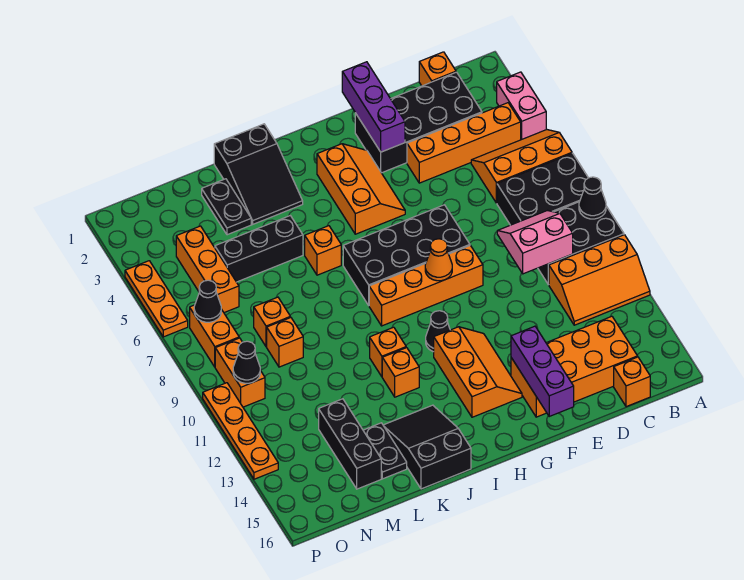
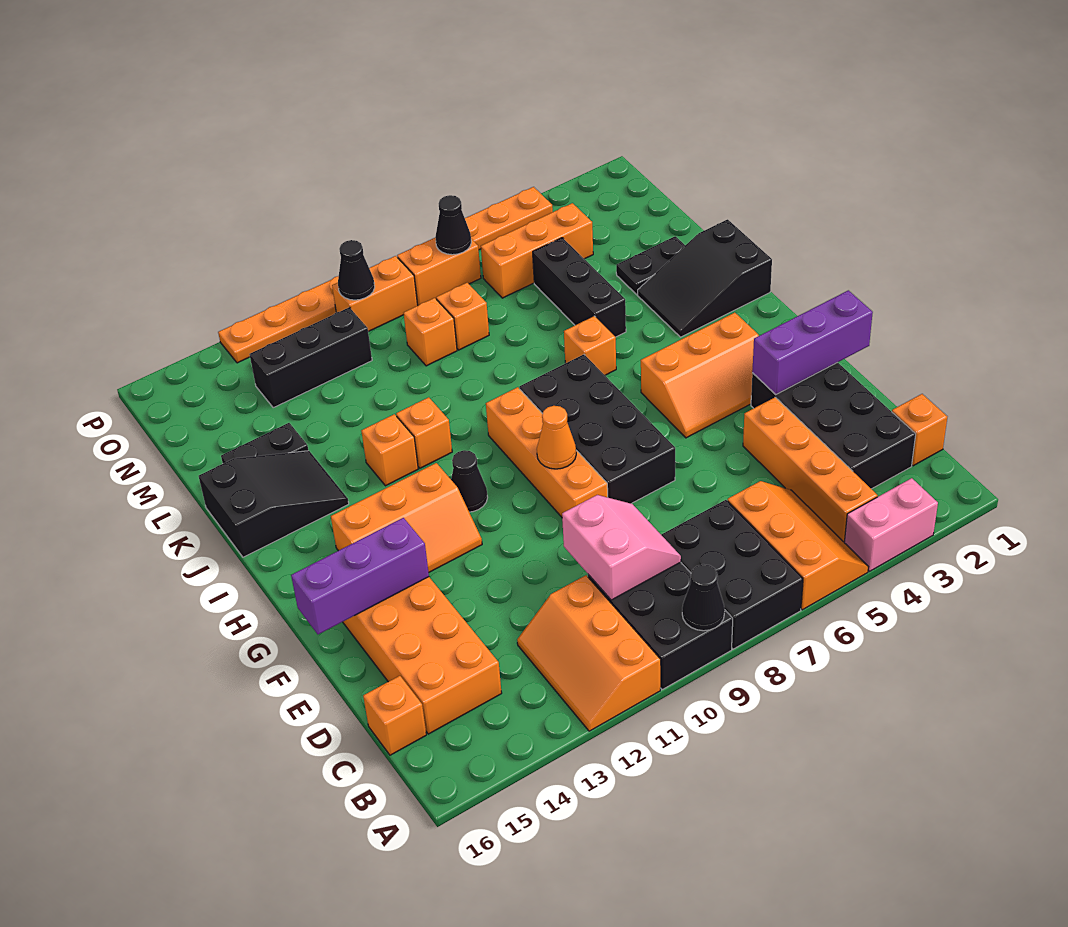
black brick M13:M15 level 1 -> black brick N11:N13 level 1

